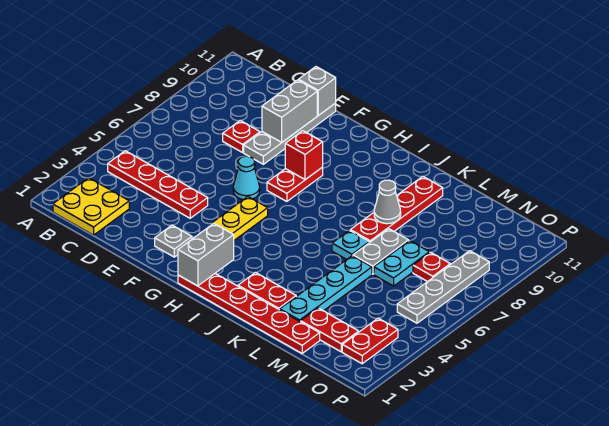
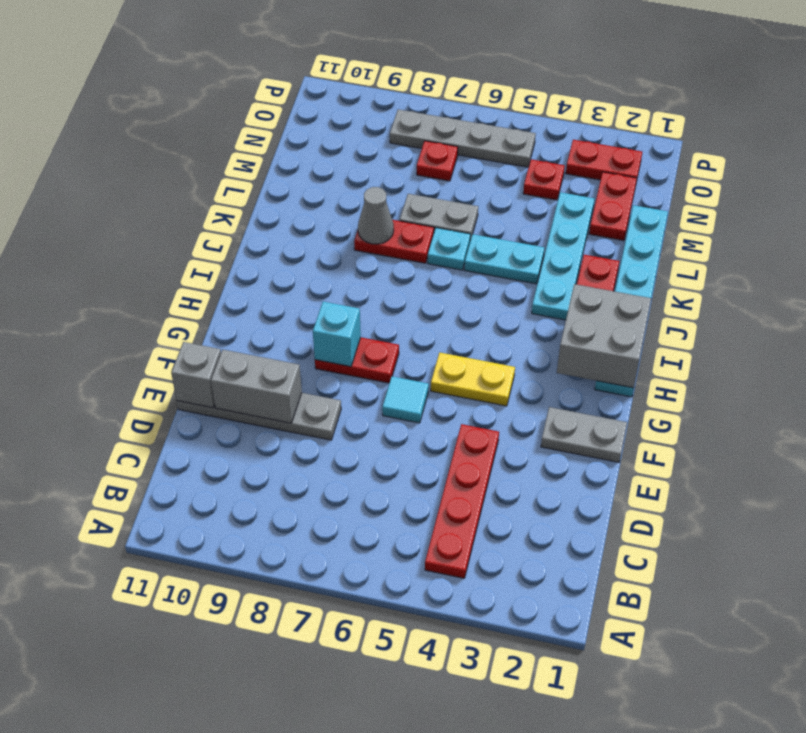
yellow plate B1:C2 level 1 -> none
red plate D8 level 1 -> red plate N4 level 1
grey plate F2 level 1 -> grey plate F1:F2 level 1
cyan cone F6 level 1 -> cyan tile F6 level 1
red brick G8 level 2 -> cyan brick G8 level 2
red plate H1:M1 level 1 -> cyan plate H1:M1 level 1
grey brick H1:H2 level 2 -> grey brick H1:I2 level 2
red plate K7:K10 level 1 -> red plate K7:K8 level 1
cyan plate L2:L5 level 1 -> cyan plate J3:M3 level 1
cyan plate M6:M7 level 1 -> cyan plate K4:K5 level 1

